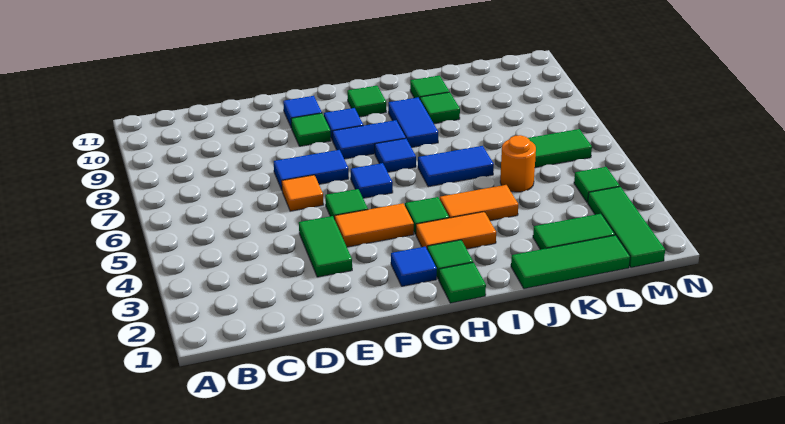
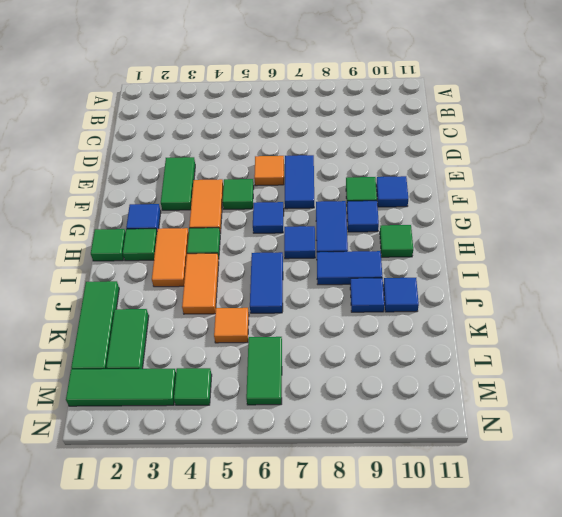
green tile E3:E4 level 1 -> green tile E3:F3 level 1
green tile J9 level 1 -> blue tile J9 level 1
green tile J10 level 1 -> blue tile J10 level 1
orange round brick K5 level 1 -> orange tile K5 level 1

